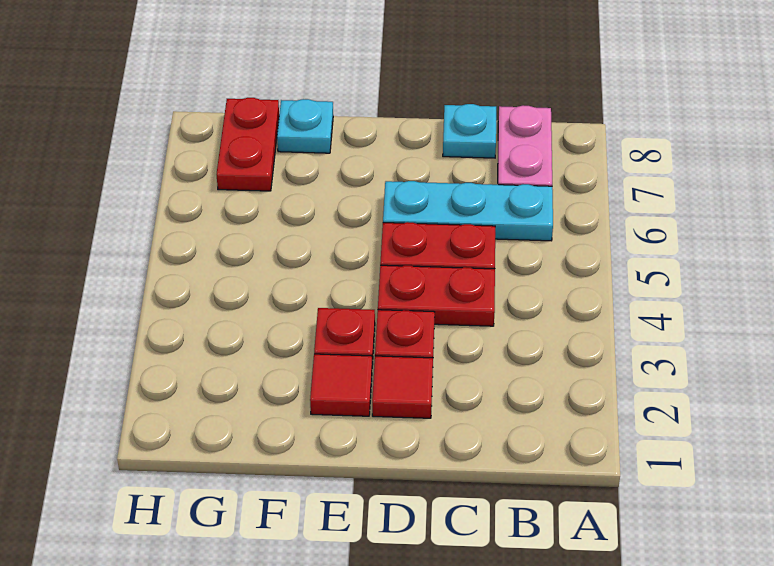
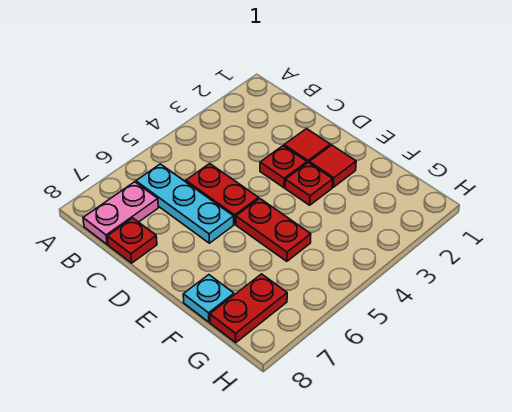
red plate C4:D4 level 1 -> red plate E5:F5 level 1
cyan plate C8 level 1 -> red plate C8 level 1

